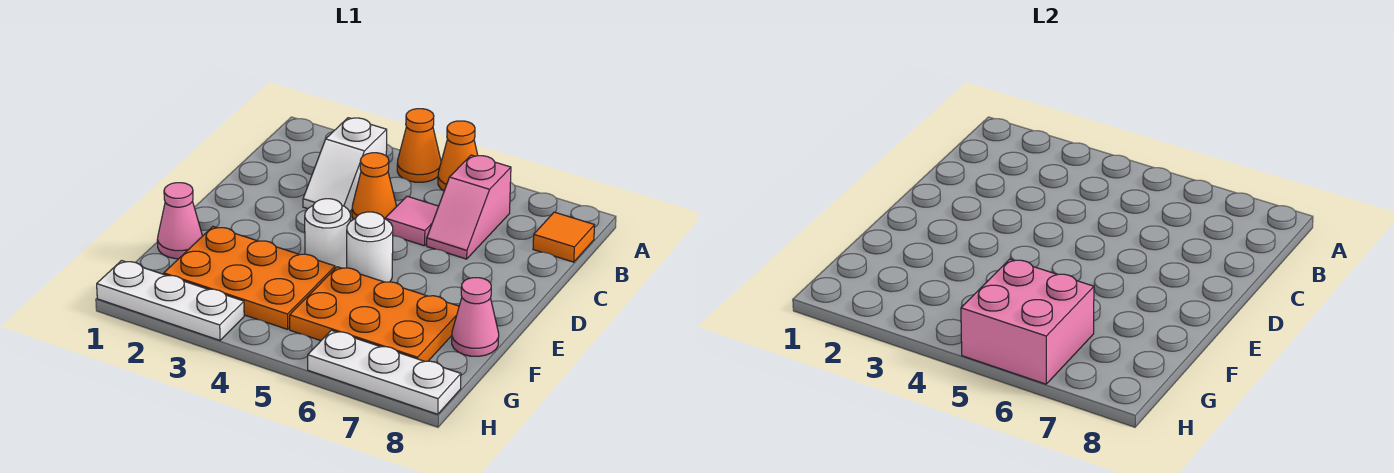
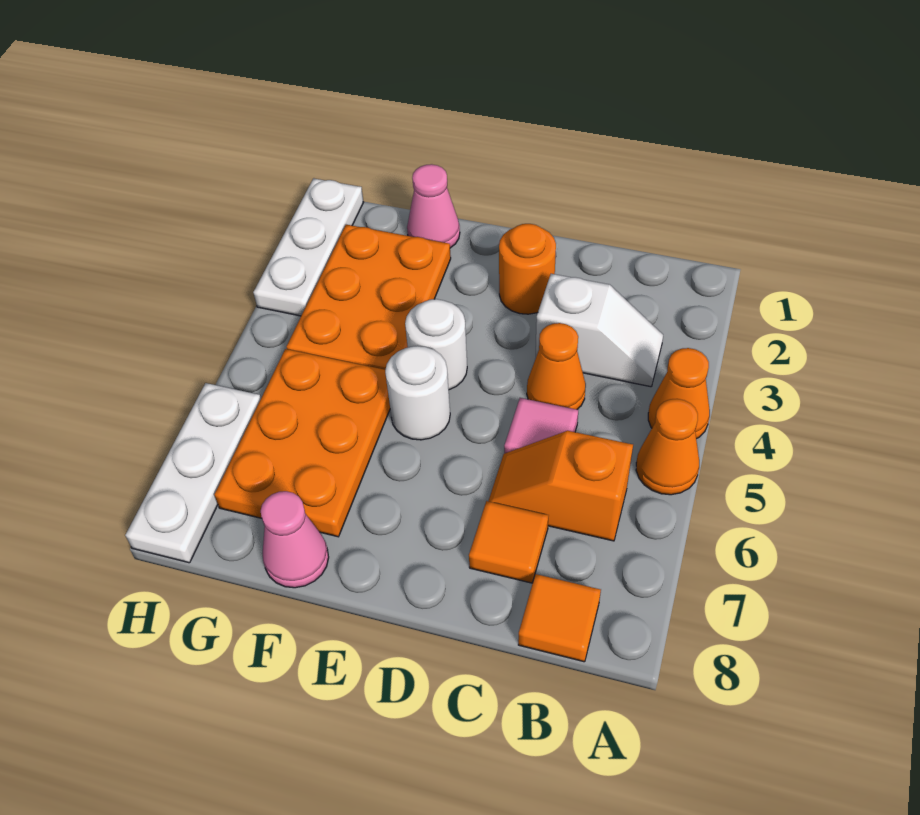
white slope B3:C3 level 1 top B -> white slope B3:C3 level 1 top C
pink slope B6:C6 level 1 top B -> orange slope B6:C6 level 1 top B
none -> orange tile C7 level 1
none -> orange round brick D2 level 1
pink brick G5:H6 level 2 -> none

